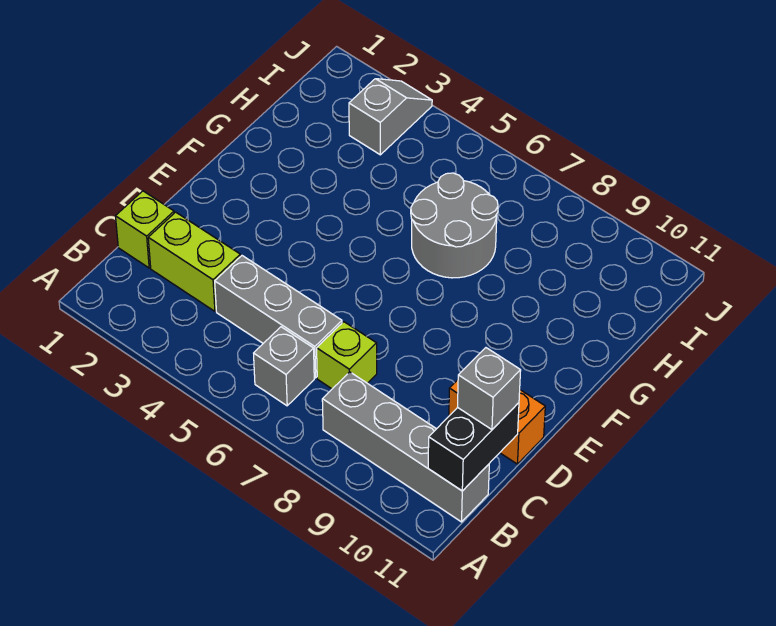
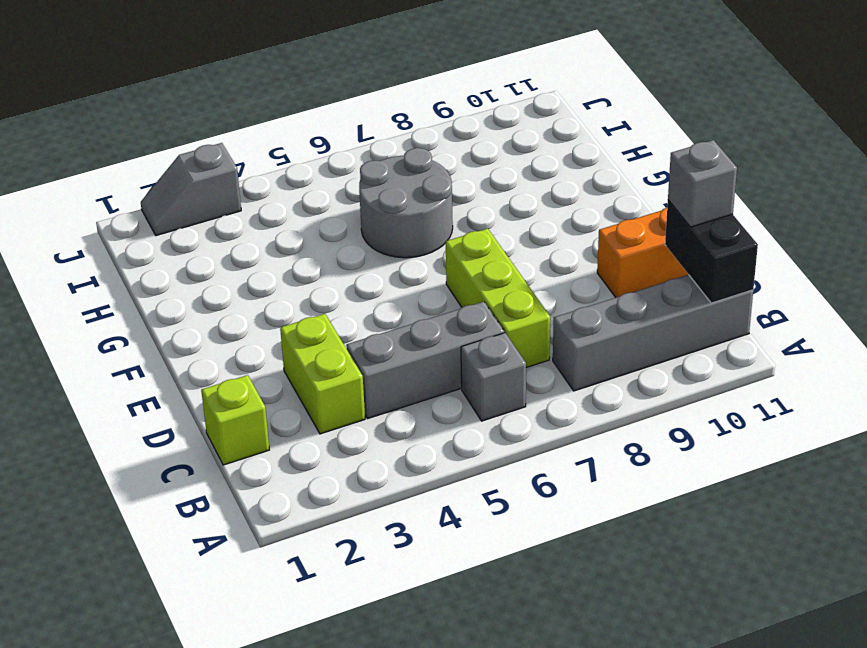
lime brick C2:C3 level 1 -> lime brick C3:D3 level 1
lime brick C7 level 1 -> lime brick C7:E7 level 1
grey slope I3:J3 level 1 top I -> grey slope J2:J3 level 1 top 3

